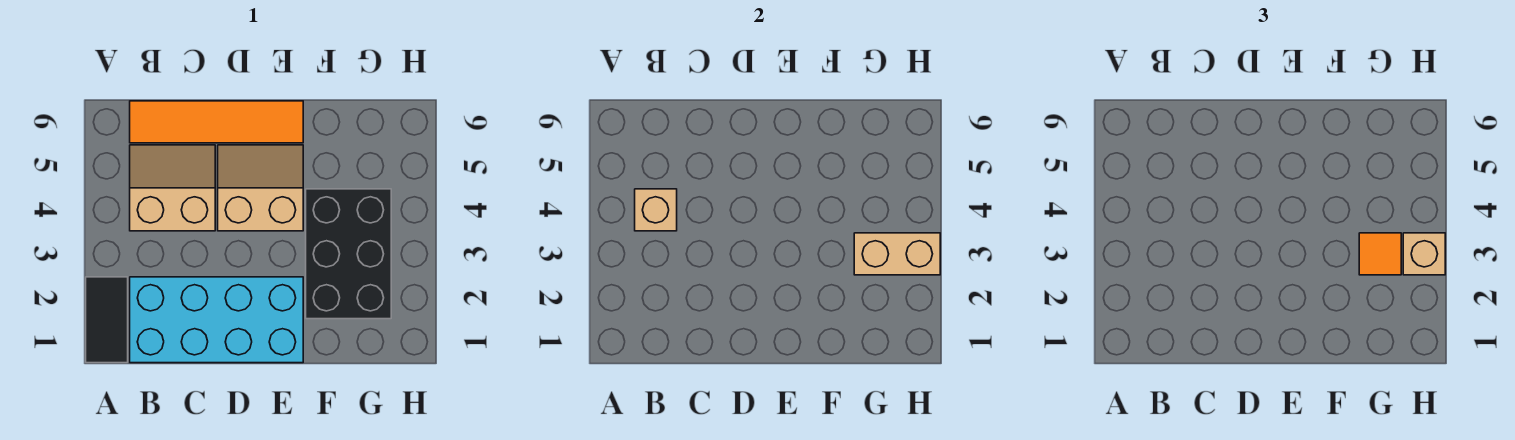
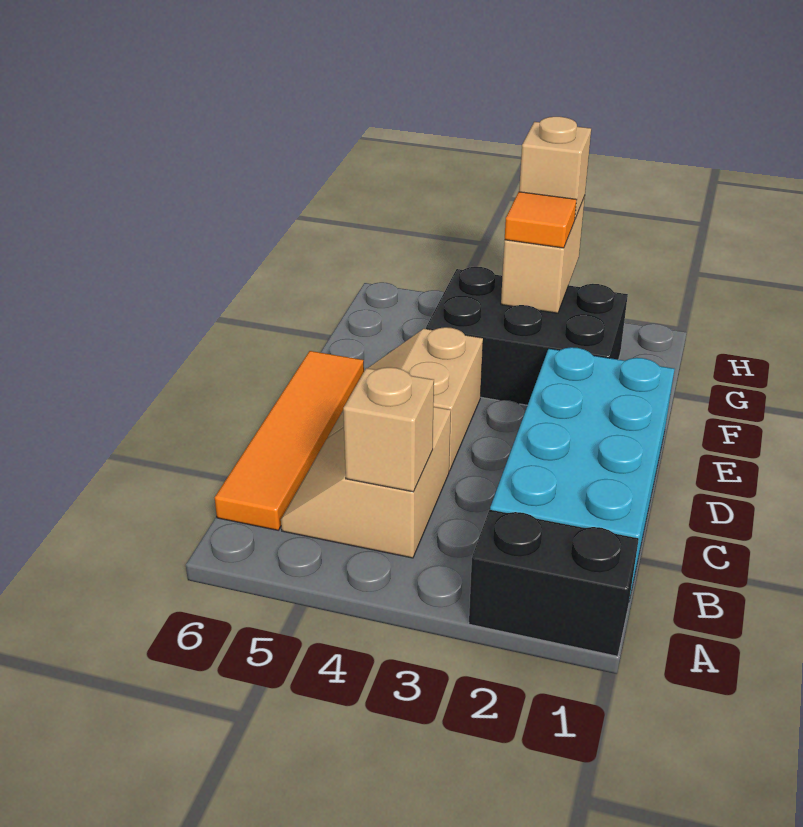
black tile A1:A2 level 1 -> black brick A1:A2 level 1

